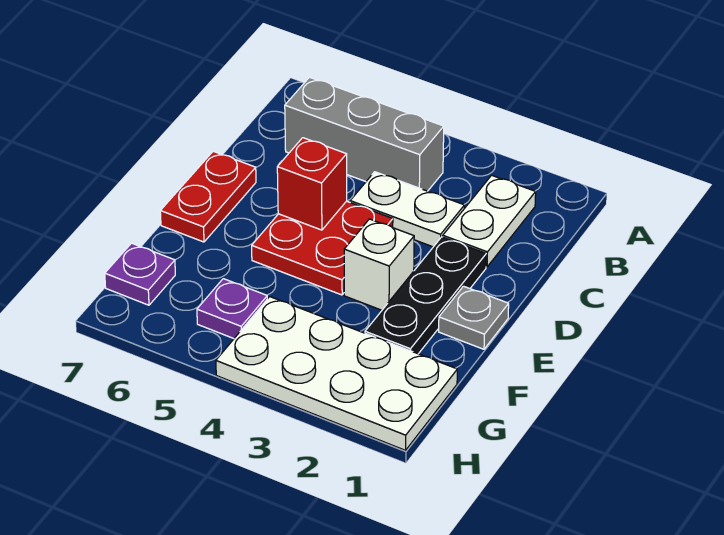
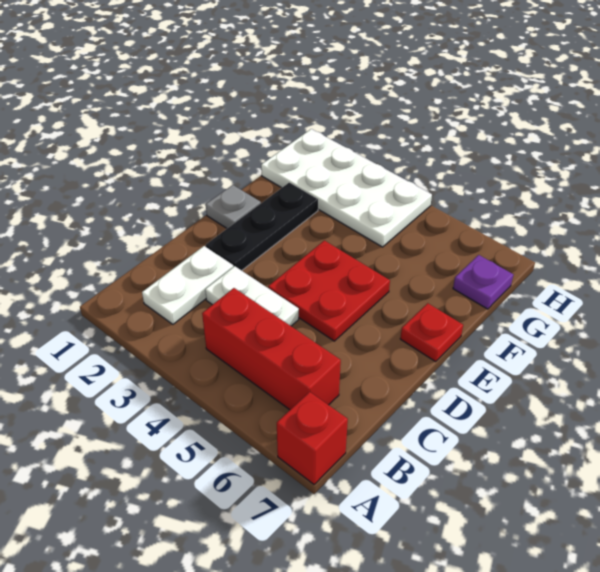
grey brick B4:B6 level 1 -> red brick B4:B6 level 1
red brick D5 level 2 -> red brick A7 level 1
red plate D7:E7 level 1 -> red plate E7 level 1
white brick E3 level 1 -> none
purple plate G5 level 1 -> none

